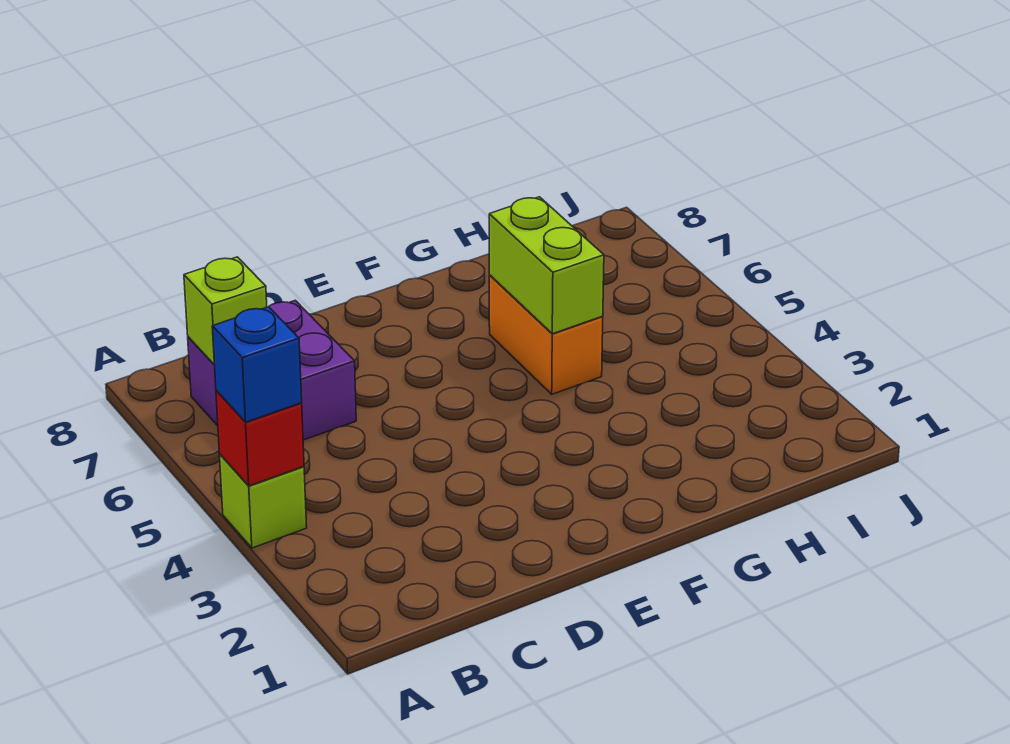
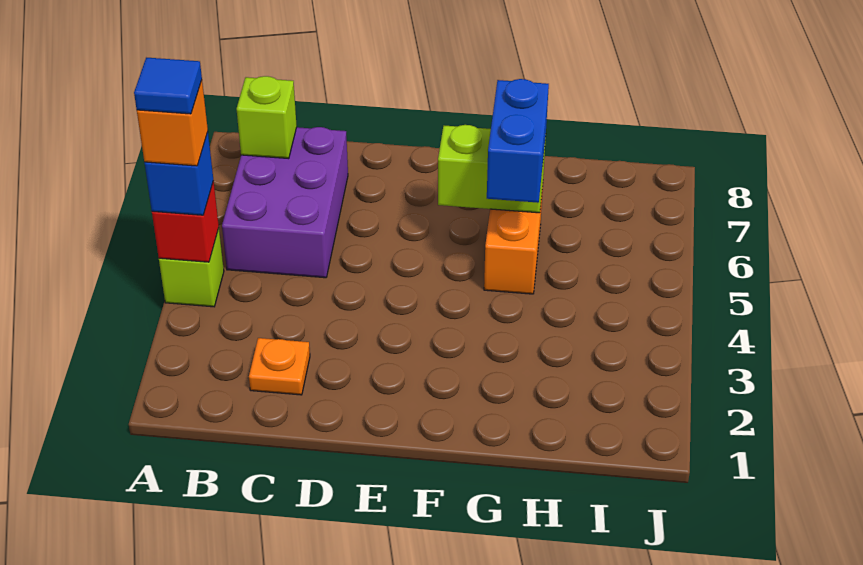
none -> orange brick A4 level 4
none -> blue tile A4 level 5
purple brick B6:C7 level 1 -> purple brick B5:C7 level 1
none -> orange plate C2 level 1
lime brick G5:G6 level 2 -> lime brick F6:G6 level 2
none -> blue brick G5:G6 level 3

